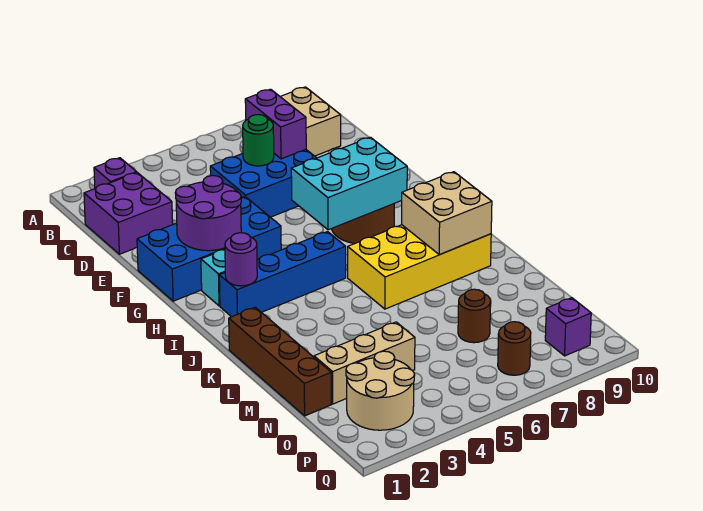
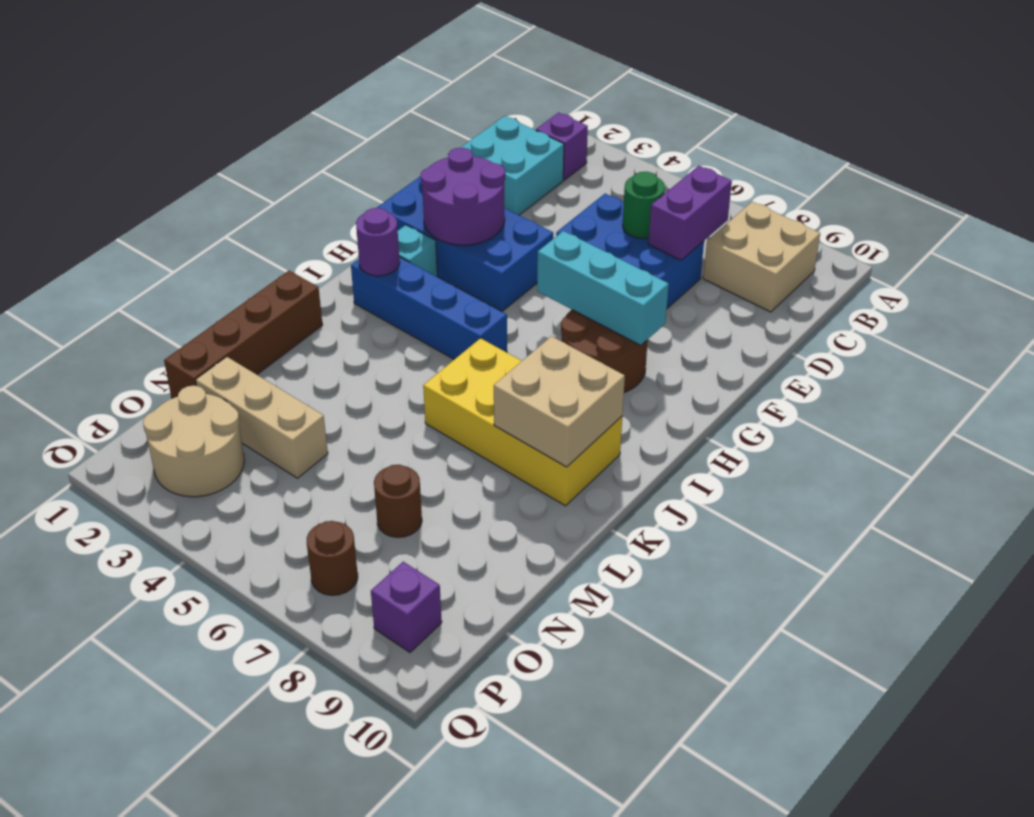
purple brick C1:D2 level 1 -> cyan brick C1:D2 level 1
cyan brick G6:H8 level 2 -> cyan brick G6:G8 level 2

